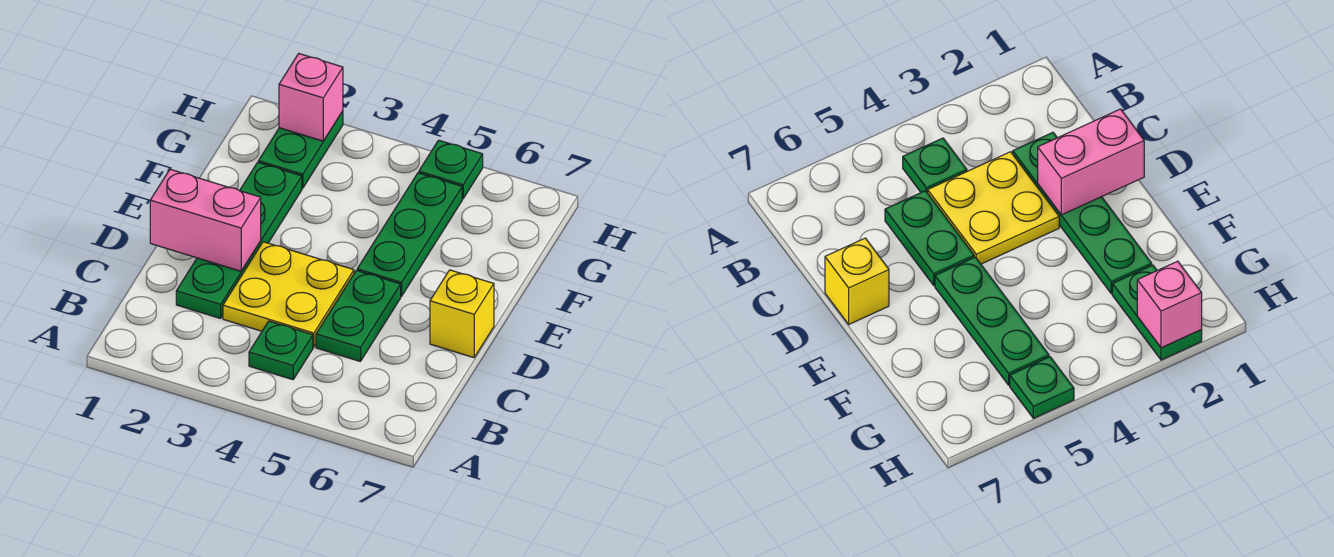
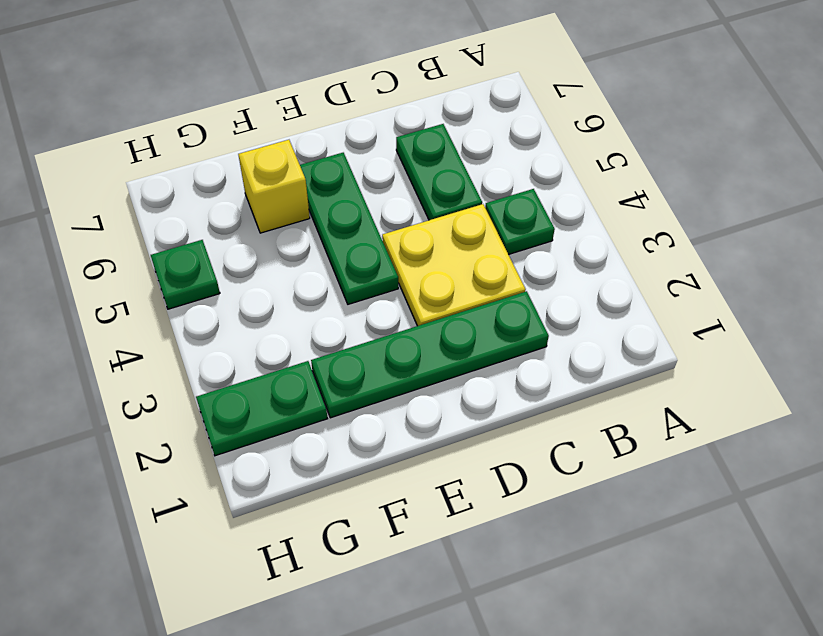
green plate C5:D5 level 1 -> green plate C5:C6 level 1
pink brick D1:D2 level 2 -> none
yellow brick D7 level 1 -> yellow brick F6 level 1
green plate E5:G5 level 1 -> green plate E4:E6 level 1
pink brick H2 level 2 -> none

